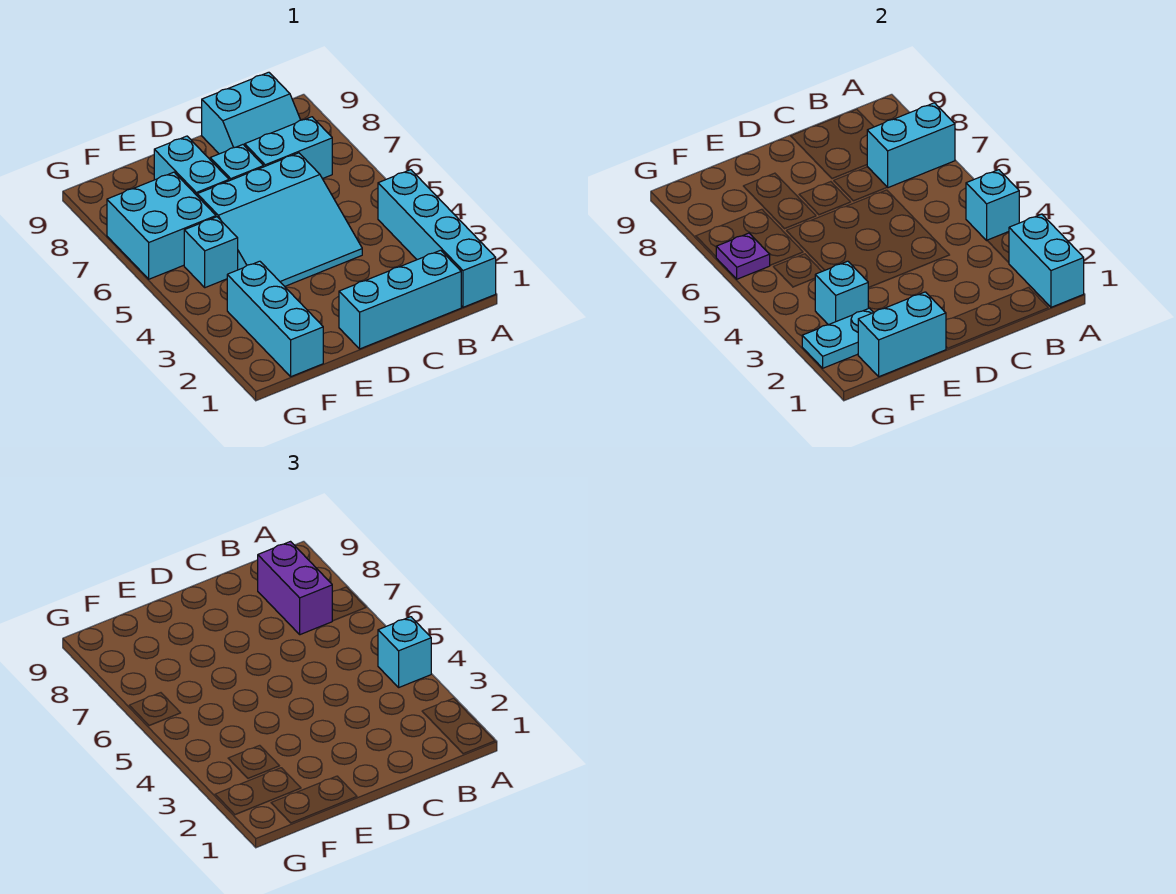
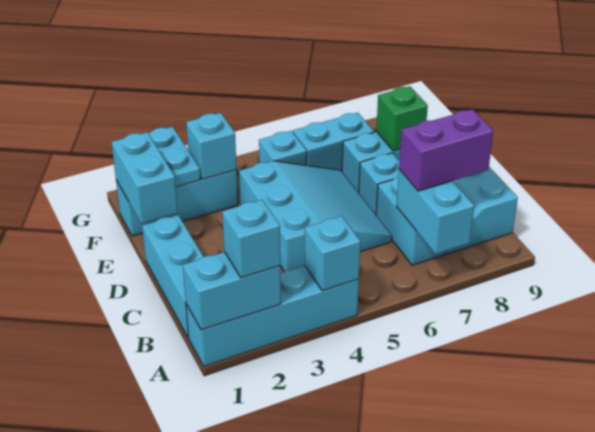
cyan brick A4 level 3 -> cyan brick A2 level 3
cyan slope C4:E6 level 1 top 6 -> cyan slope C4:E6 level 1 top 4
none -> green brick E8 level 2
cyan brick F6:G7 level 1 -> cyan brick F6:F7 level 1
purple plate G6 level 2 -> none

